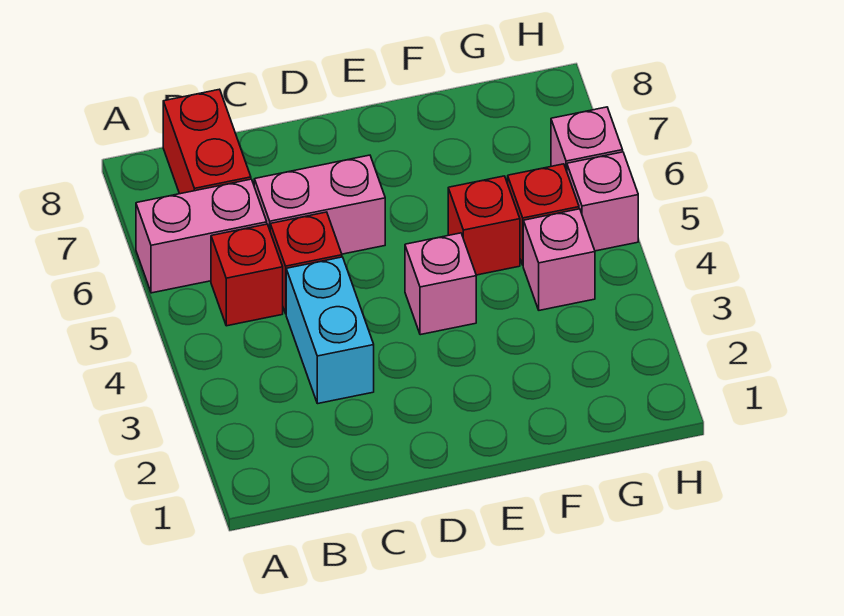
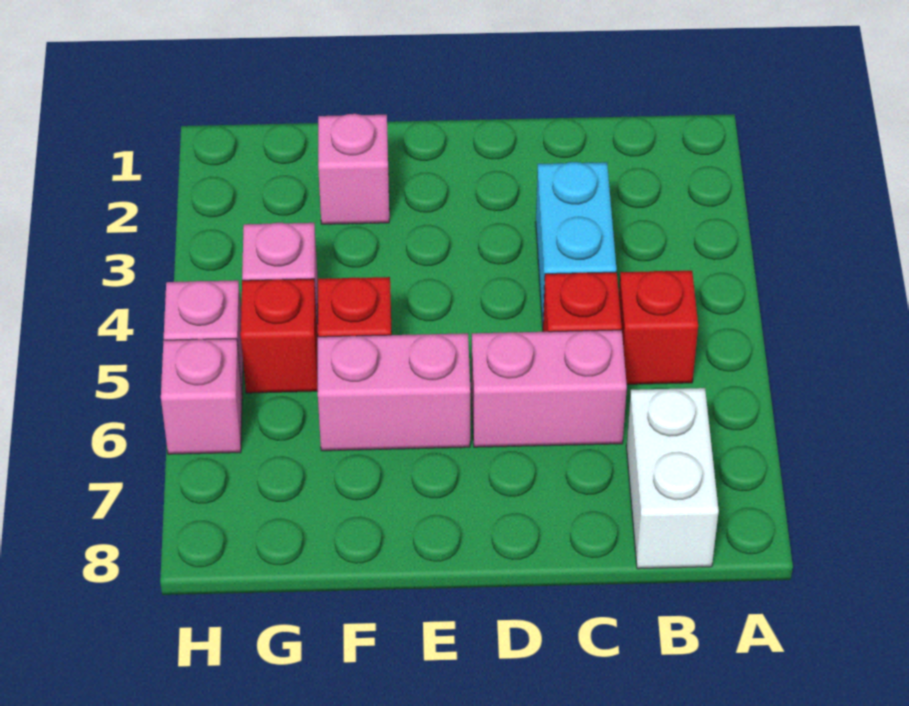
pink brick A6:B6 level 1 -> pink brick E6:F6 level 1
red brick B7:B8 level 1 -> white brick B7:B8 level 1
pink brick E4 level 1 -> pink brick F2 level 1

